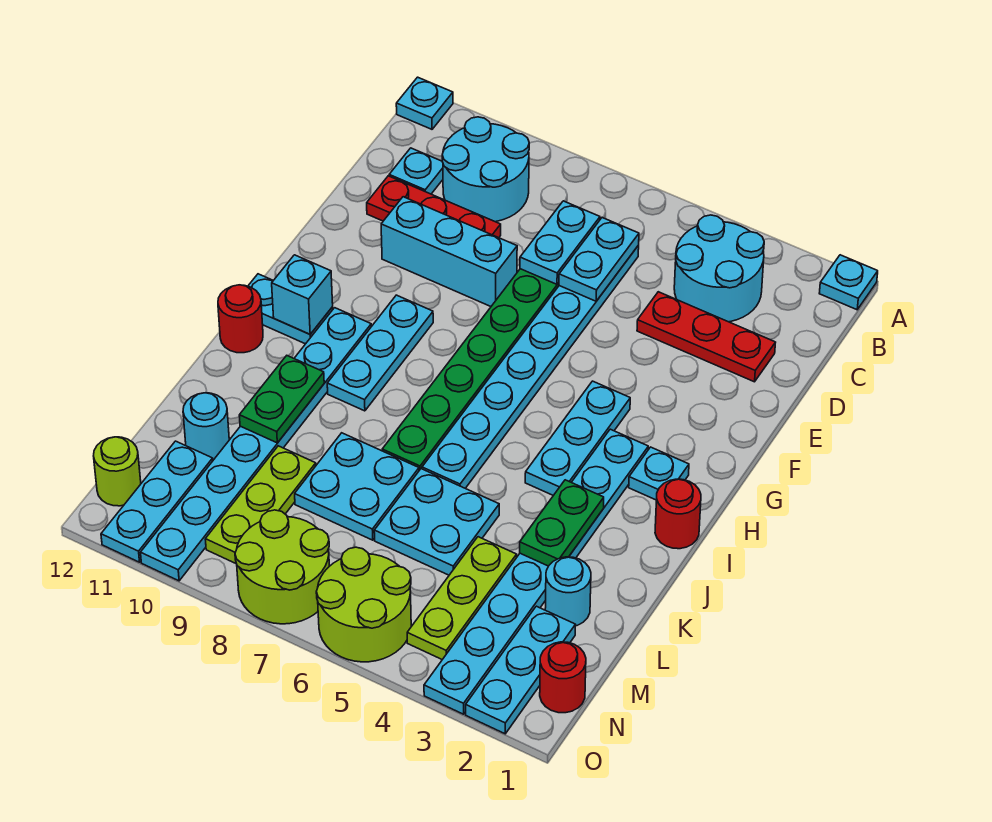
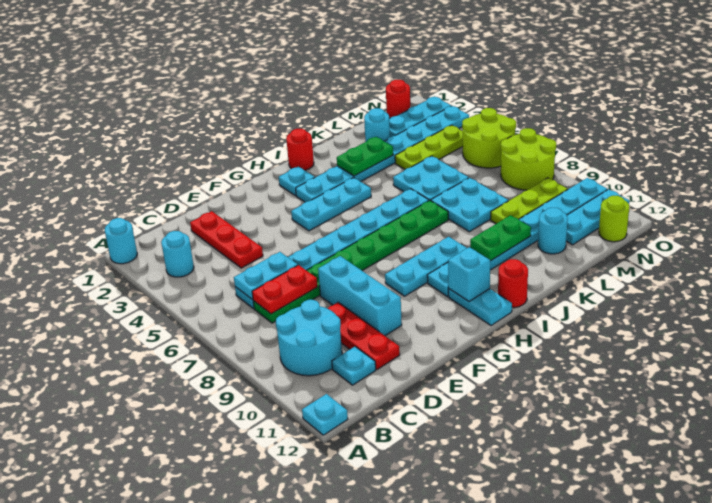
cyan plate A1 level 1 -> cyan round brick A1 level 1
cyan round brick B3:C4 level 1 -> cyan round brick B3 level 1
cyan plate C7:D7 level 2 -> red plate C7:D7 level 2

